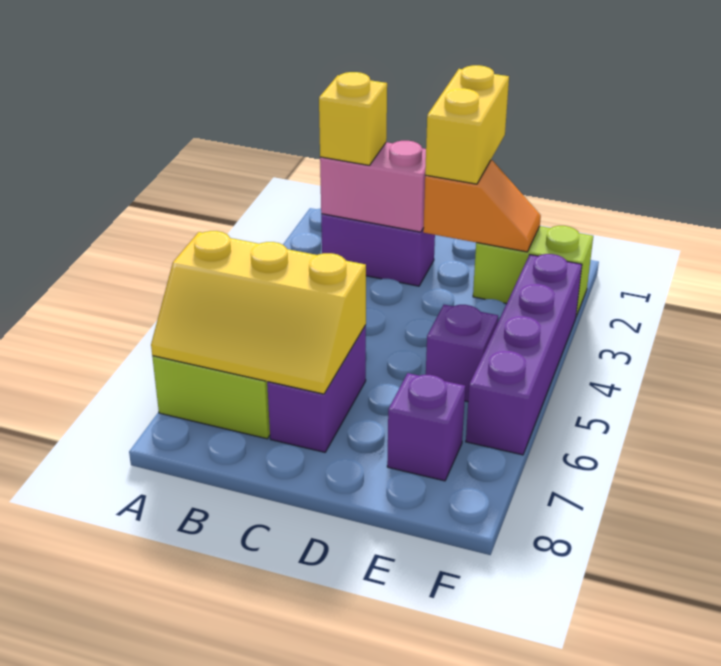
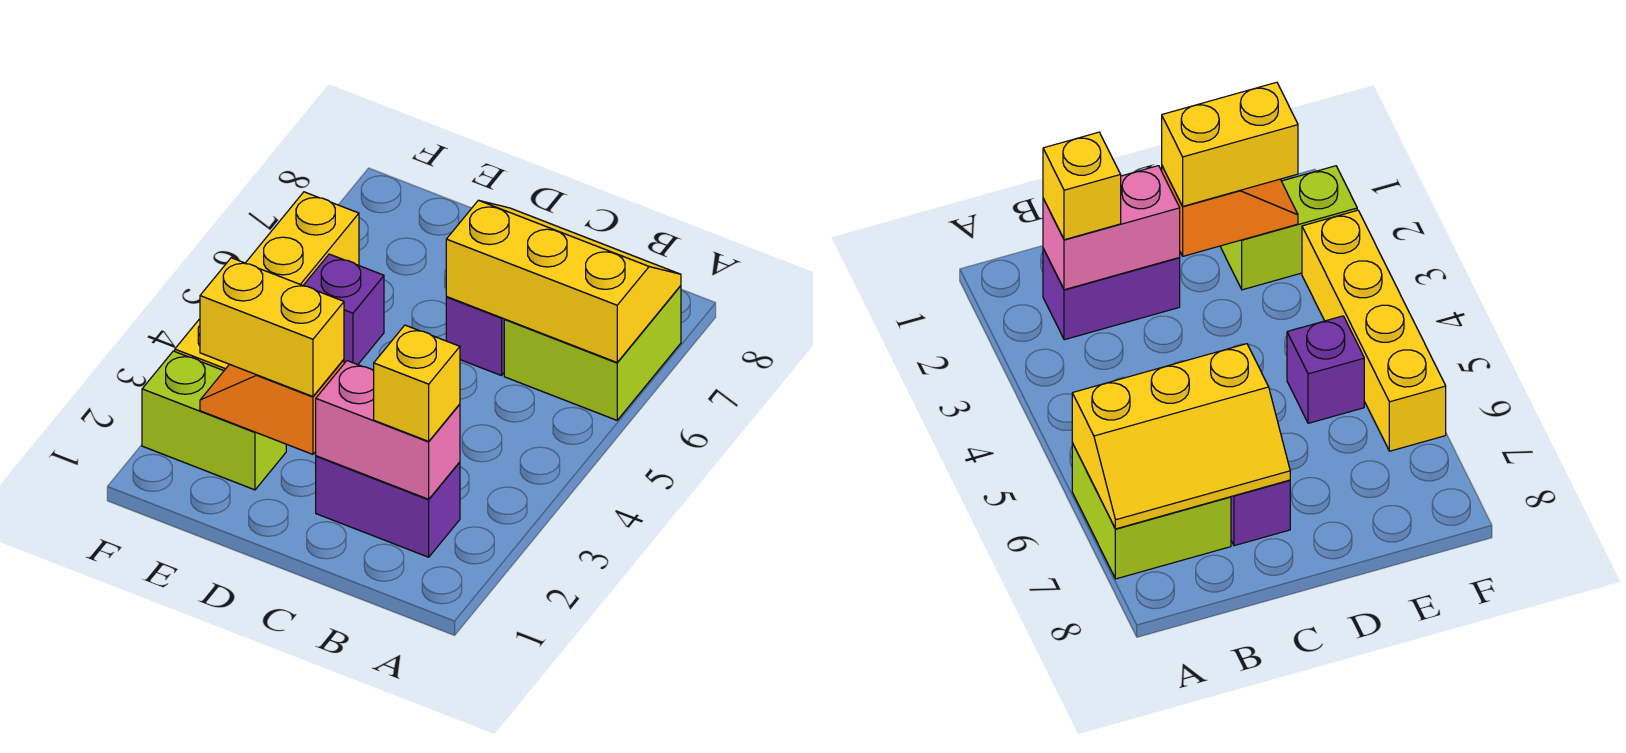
yellow brick D1:D2 level 3 -> yellow brick D2:E2 level 3
purple brick E7 level 1 -> none
purple brick F3:F6 level 1 -> yellow brick F3:F6 level 1

